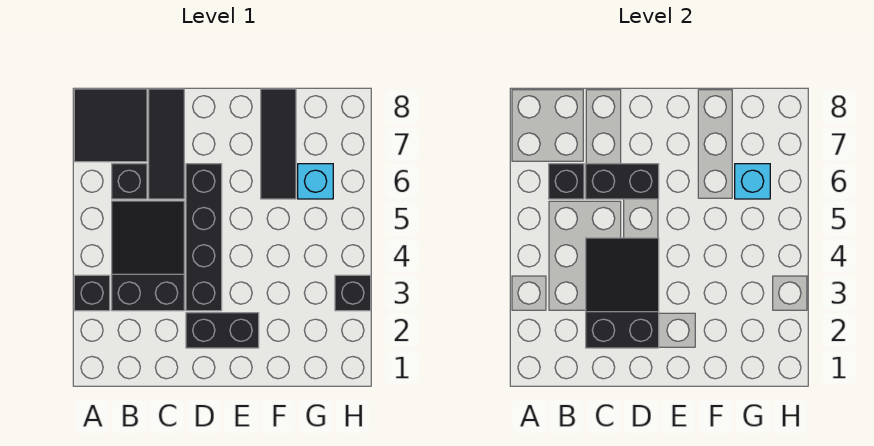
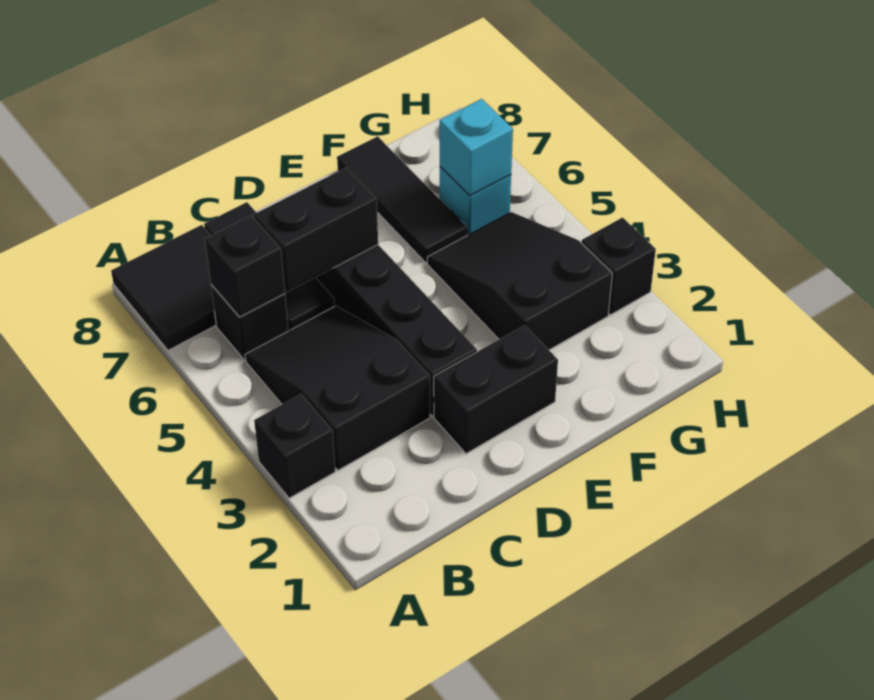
black slope C2:D4 level 2 top 2 -> black slope F3:G5 level 1 top 3

